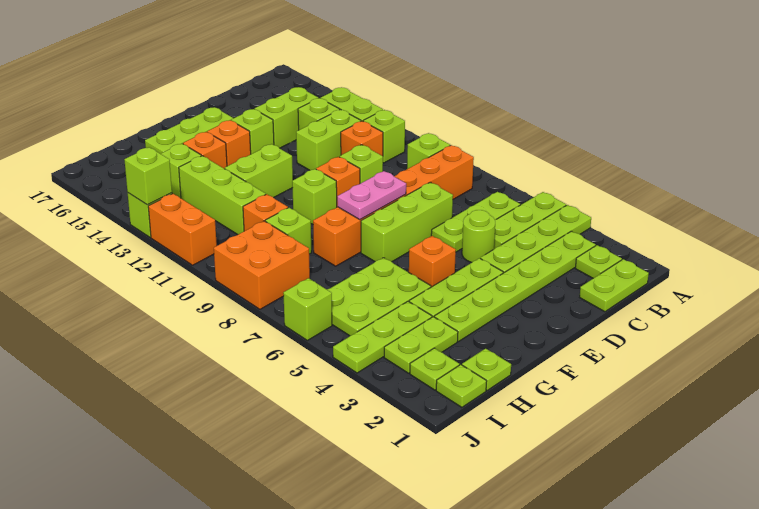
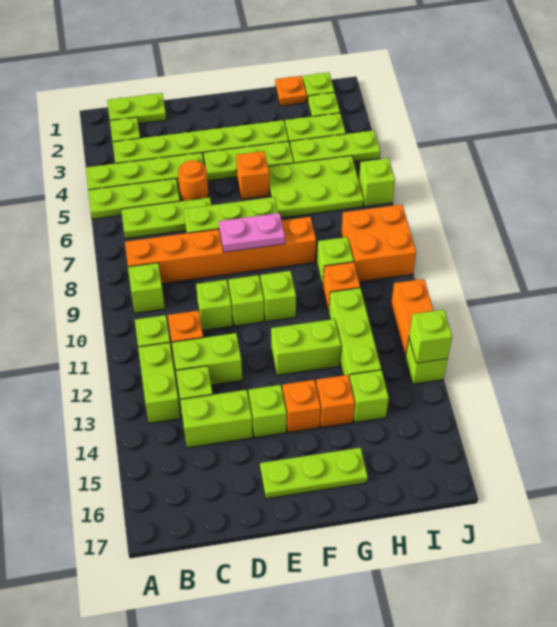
lime round brick D5 level 1 -> orange round brick D5 level 1
orange brick E10 level 1 -> lime brick E10 level 1
lime plate H1 level 1 -> orange plate H1 level 1

